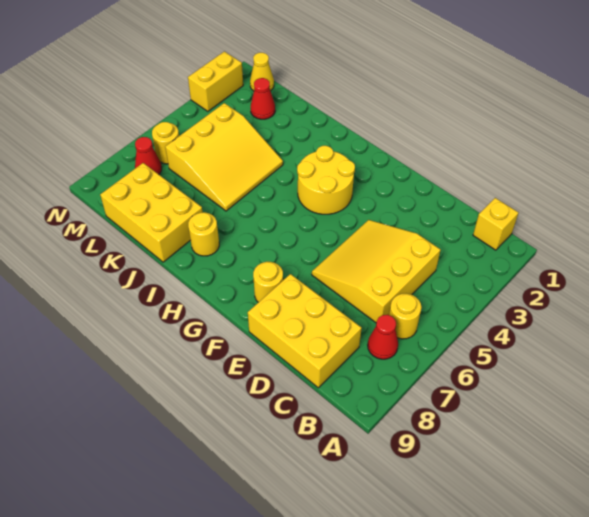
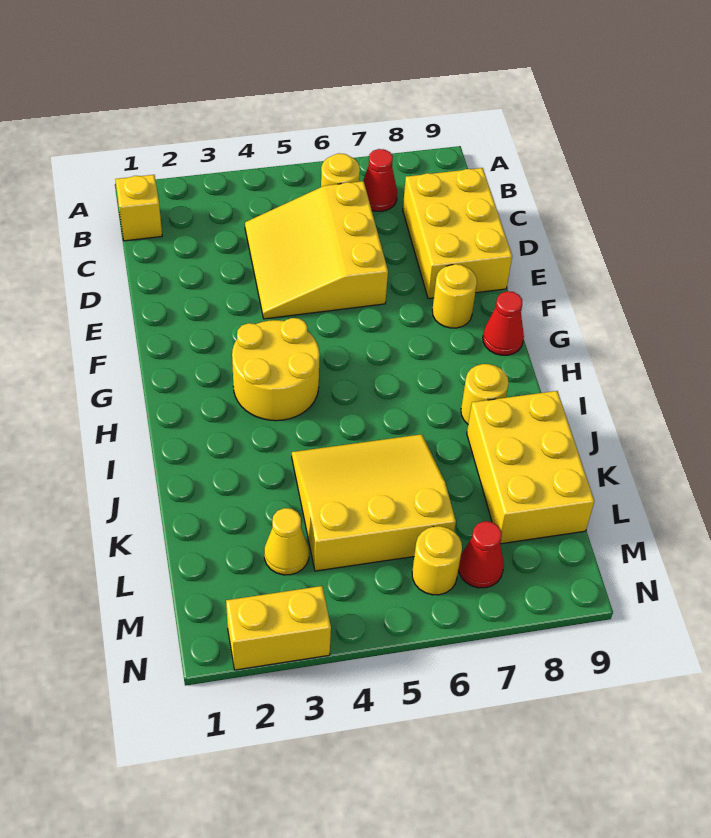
yellow slope C4:E6 level 1 top C -> yellow slope C4:E6 level 1 top 6
red cone L2 level 1 -> red cone G9 level 1
yellow cone M1 level 1 -> yellow cone L3 level 1

